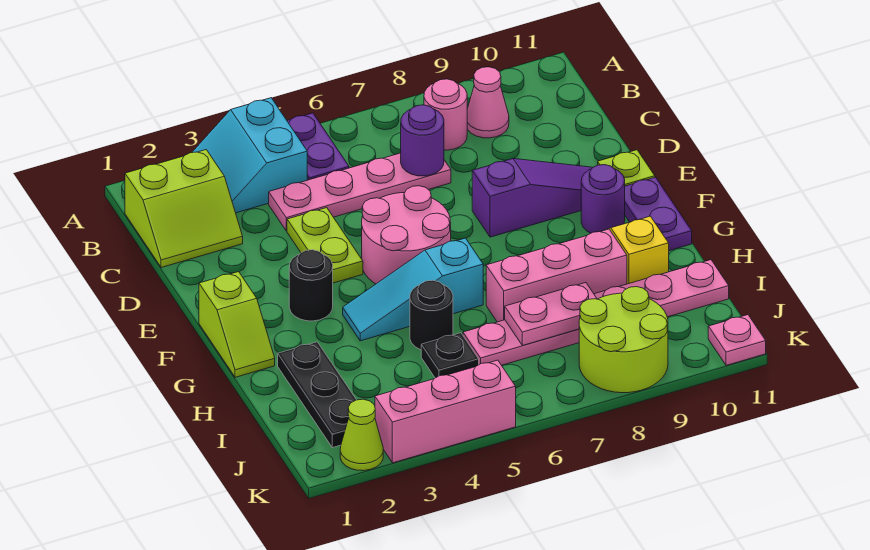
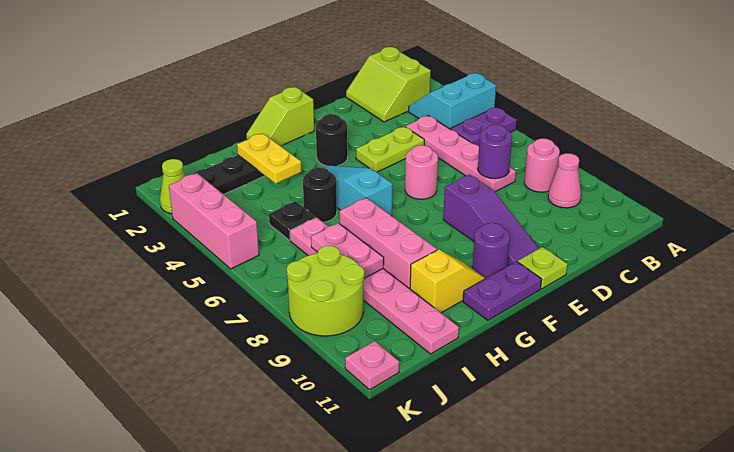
pink round brick E5:F6 level 1 -> pink round brick E6 level 1
none -> yellow plate H2:H3 level 2

